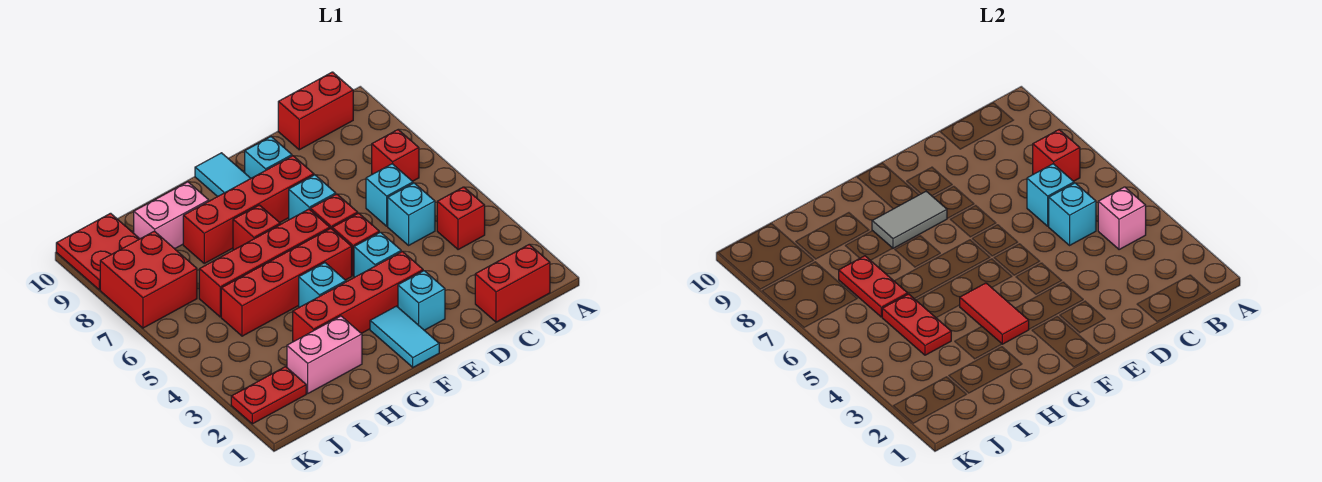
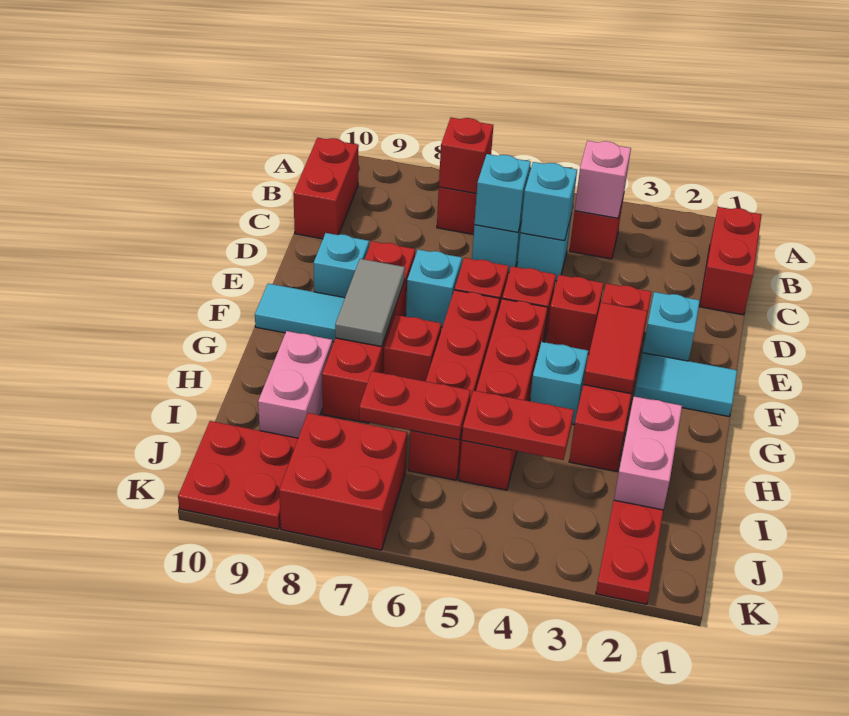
cyan brick E4 level 1 -> red brick E4 level 1
red tile G3:G4 level 2 -> red tile F3:G3 level 2

